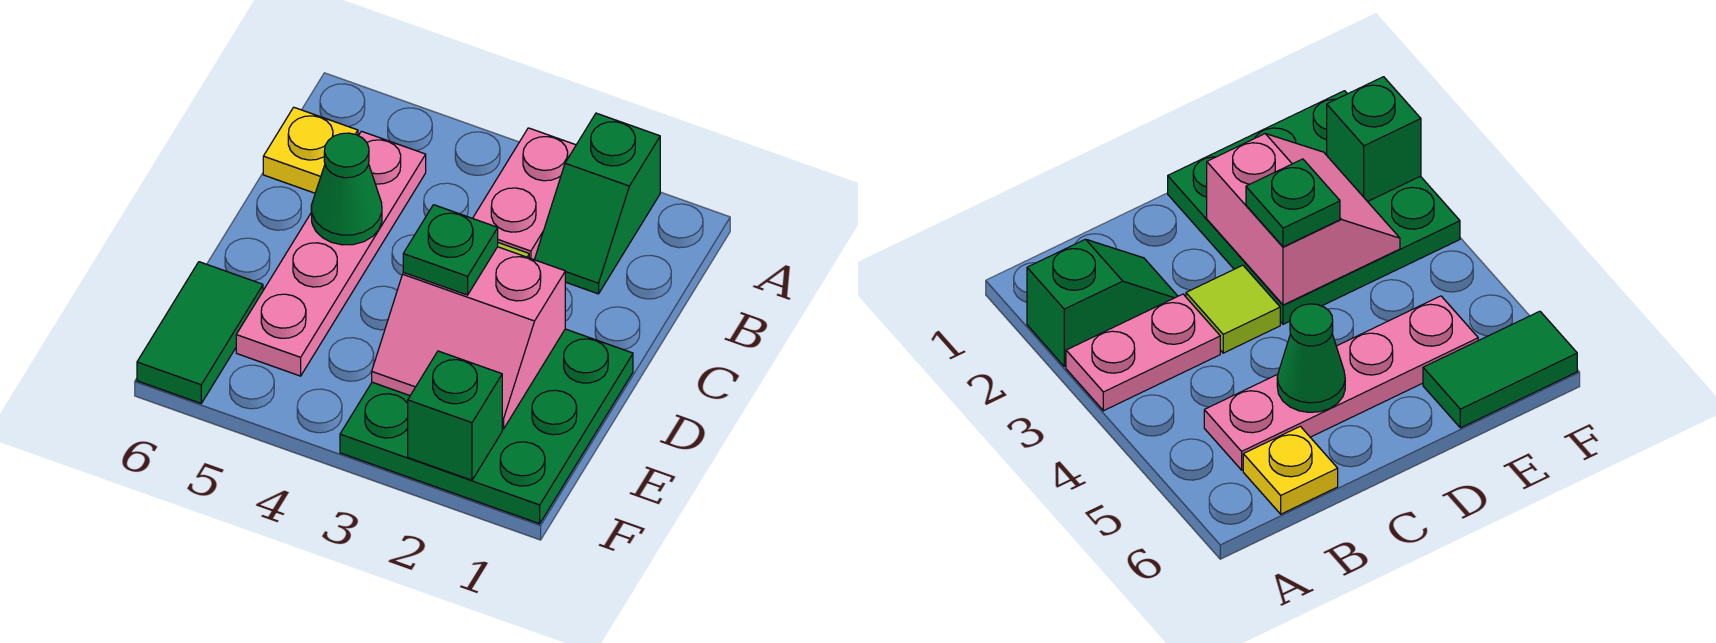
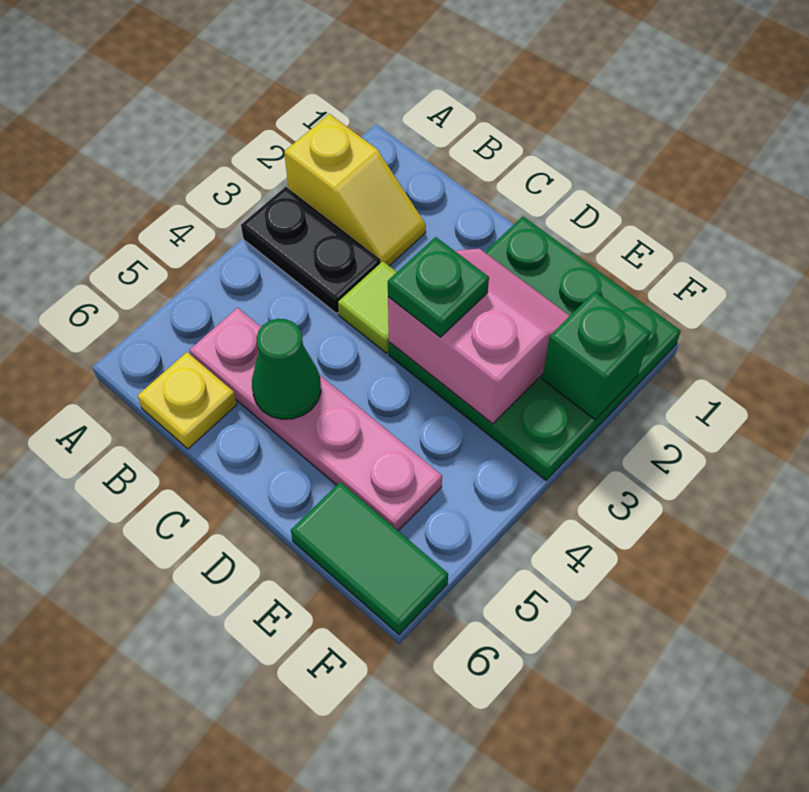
green slope A2:B2 level 1 top A -> yellow slope A2:B2 level 1 top A
pink plate A3:B3 level 1 -> black plate A3:B3 level 1
pink slope D2:E3 level 2 top D -> pink slope D2:E3 level 2 top 3

